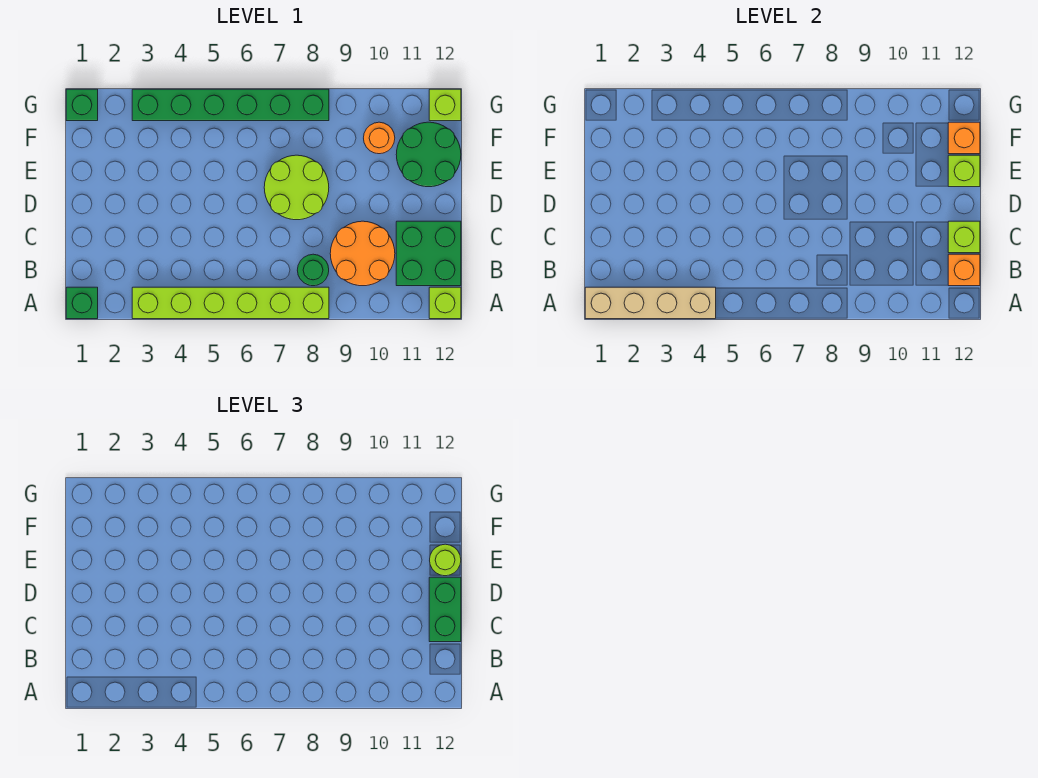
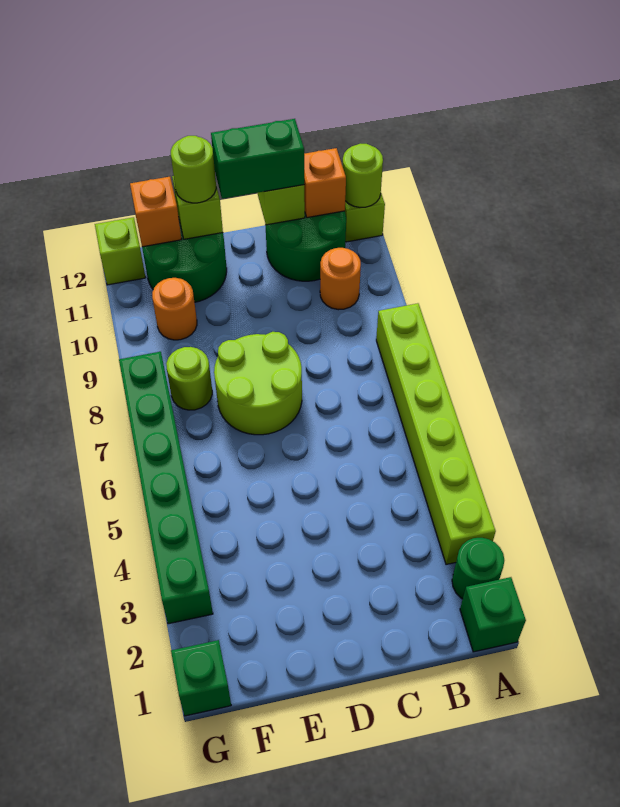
tan brick A1:A4 level 2 -> none
none -> lime round brick A12 level 2
green round brick B8 level 1 -> green round brick A2 level 1
orange round brick B9:C10 level 1 -> orange round brick B10 level 1
green brick B11:C12 level 1 -> green round brick B11:C12 level 1
none -> lime round brick F8 level 1

